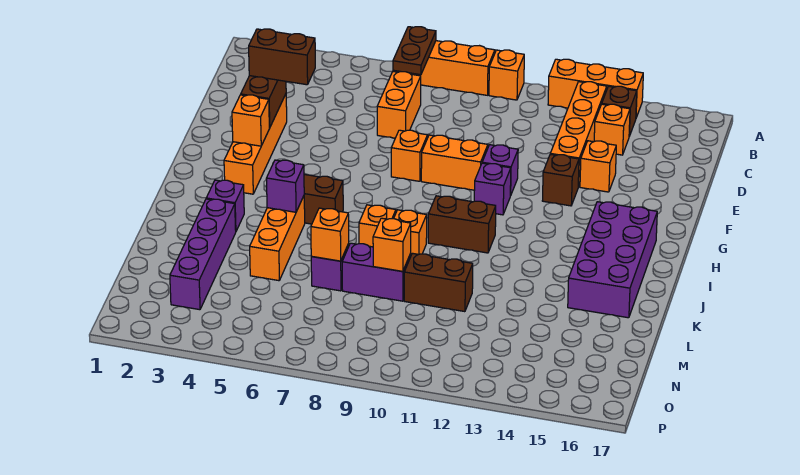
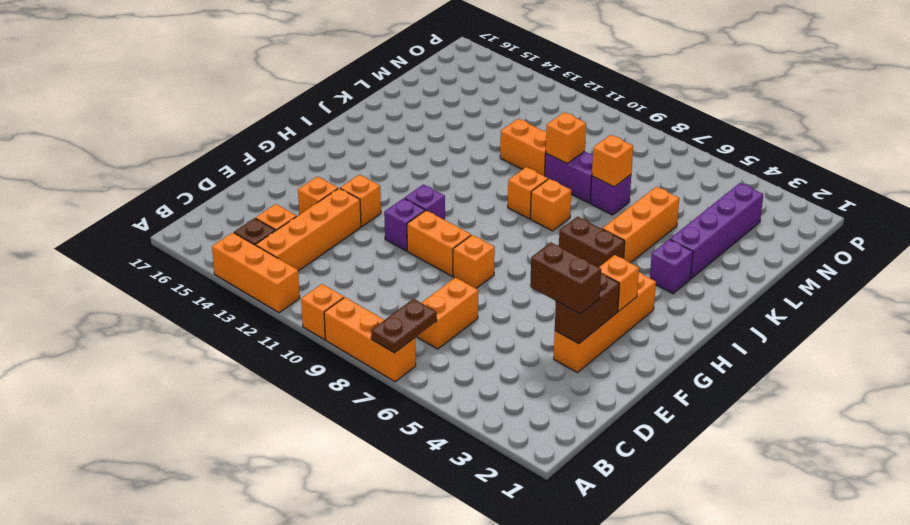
brown brick F13 level 1 -> orange brick F13 level 1
purple brick H15:K16 level 1 -> none
brown brick I10:I11 level 1 -> none
purple brick J5 level 2 -> none
brown brick L10:L11 level 1 -> orange brick L10:L11 level 1

